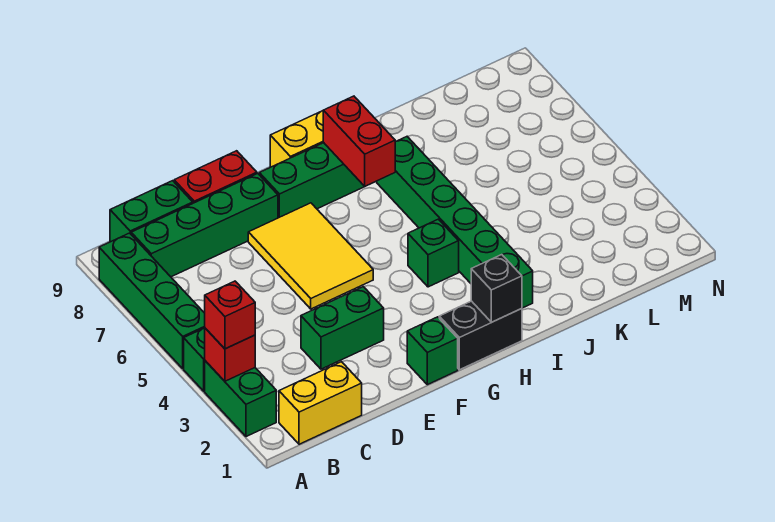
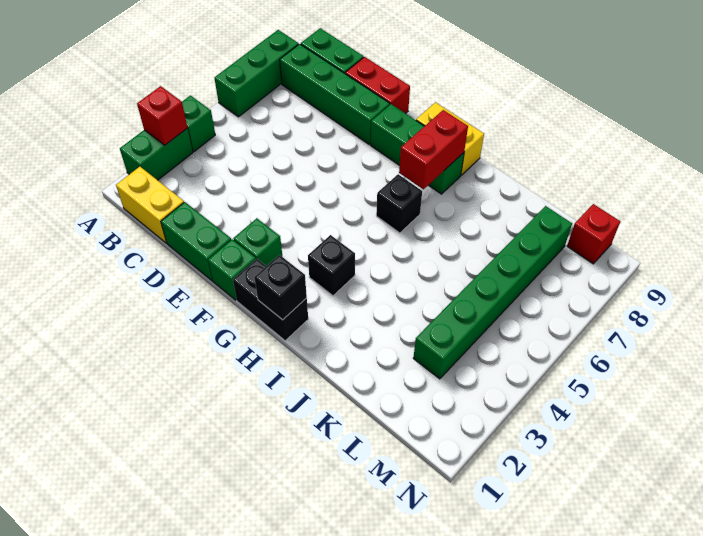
red brick A3 level 3 -> red brick M9 level 1
green brick A5:A8 level 1 -> green brick A6:A8 level 1
green brick D3:E3 level 1 -> green brick D1:E1 level 1
yellow tile E5:F7 level 1 -> none
none -> black brick H3 level 1
green brick H4 level 1 -> green brick F2 level 1
none -> black brick H6 level 1
green brick I2:I7 level 1 -> green brick L3:L8 level 1

